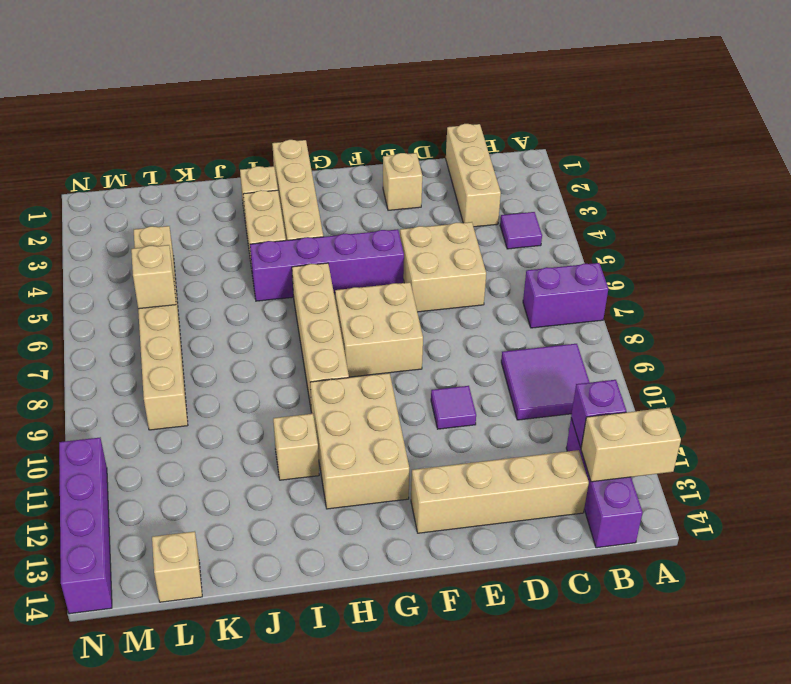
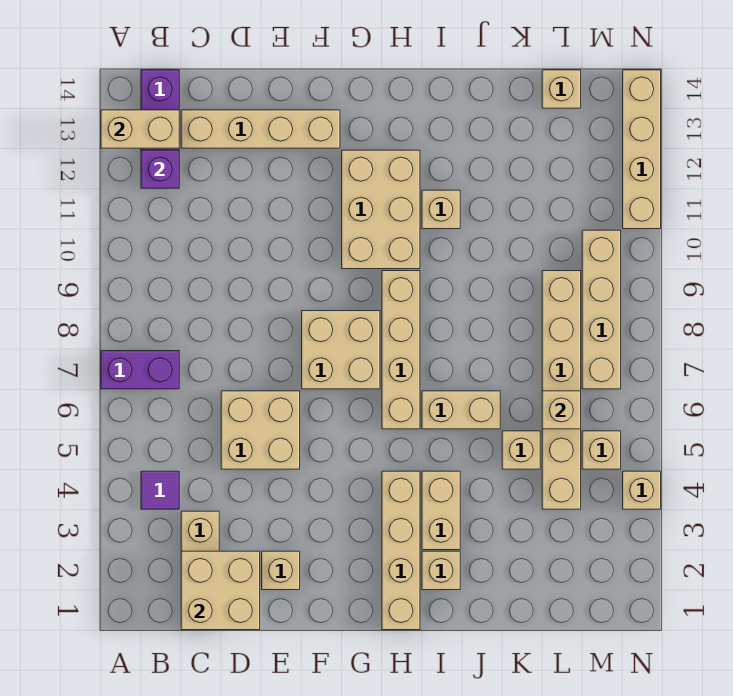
purple tile B9:C10 level 1 -> none
none -> tan brick C1:D2 level 2
purple tile E10 level 1 -> none
purple brick F5:I5 level 1 -> none
none -> tan brick I6:J6 level 1
none -> tan brick K5 level 1
none -> tan brick M5 level 1
none -> tan brick M7:M10 level 1
none -> tan brick N4 level 1
purple brick N11:N14 level 1 -> tan brick N11:N14 level 1

